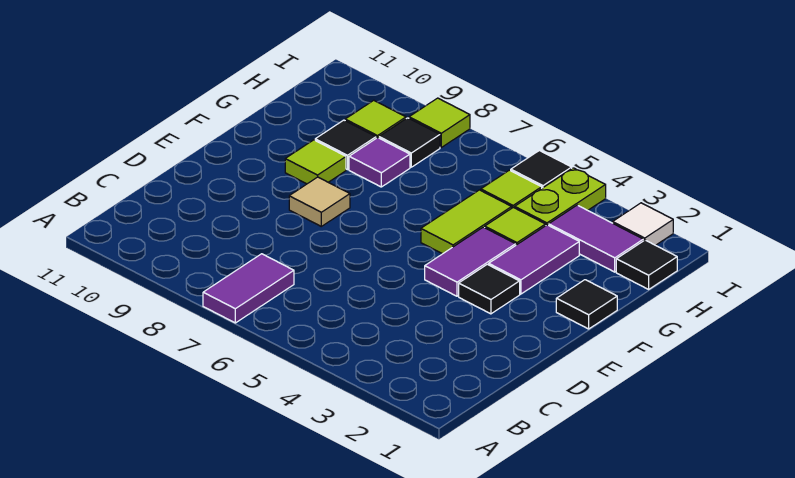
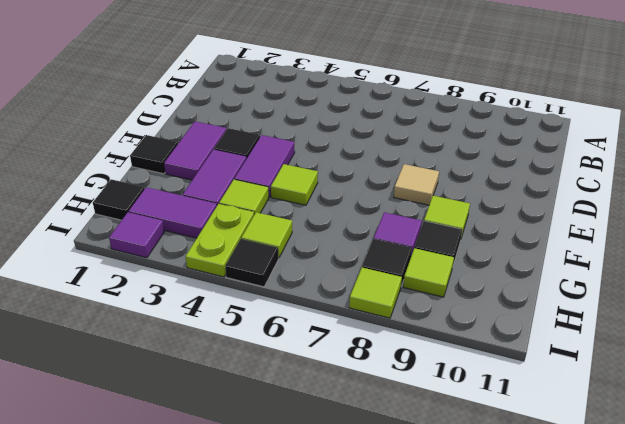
purple tile A7:B7 level 1 -> purple tile E2:F2 level 1
lime tile F5:G5 level 1 -> lime tile F5 level 1
white tile I2 level 1 -> purple tile I2 level 1

